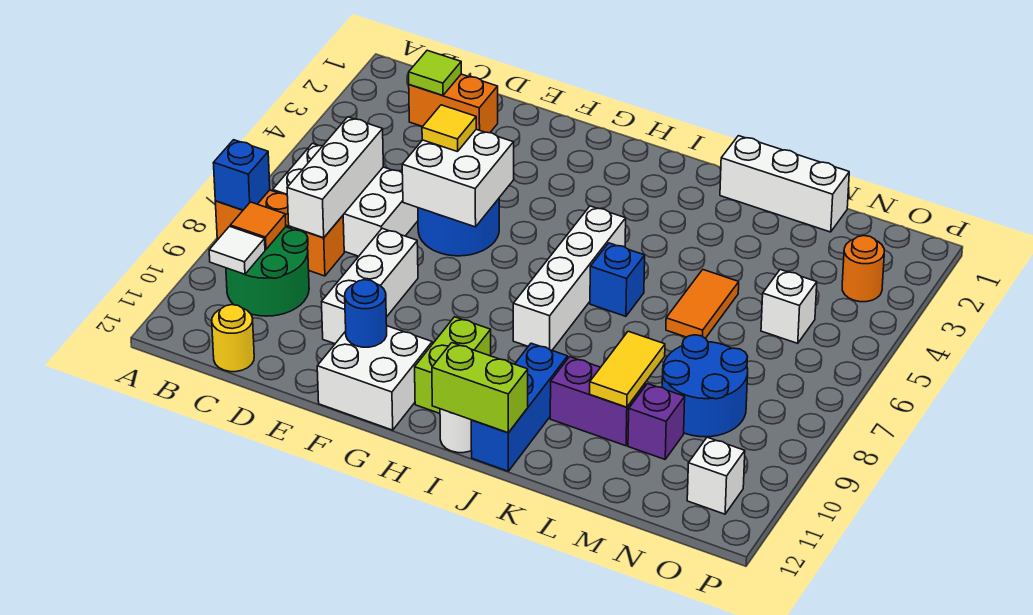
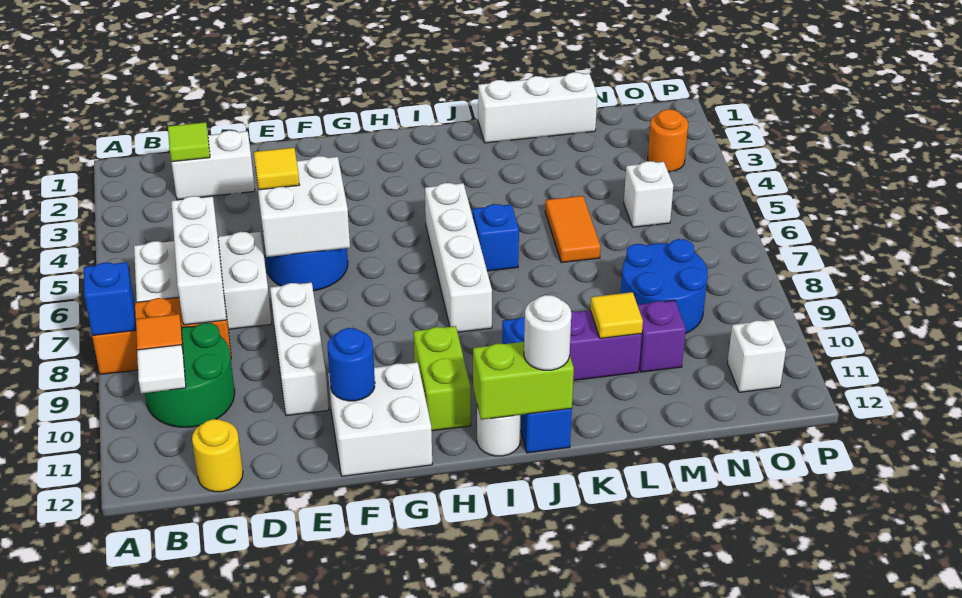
orange brick C2:D2 level 1 -> white brick C2:D2 level 1
none -> white round brick J12 level 3
yellow tile L9:L10 level 2 -> yellow tile L10 level 2

